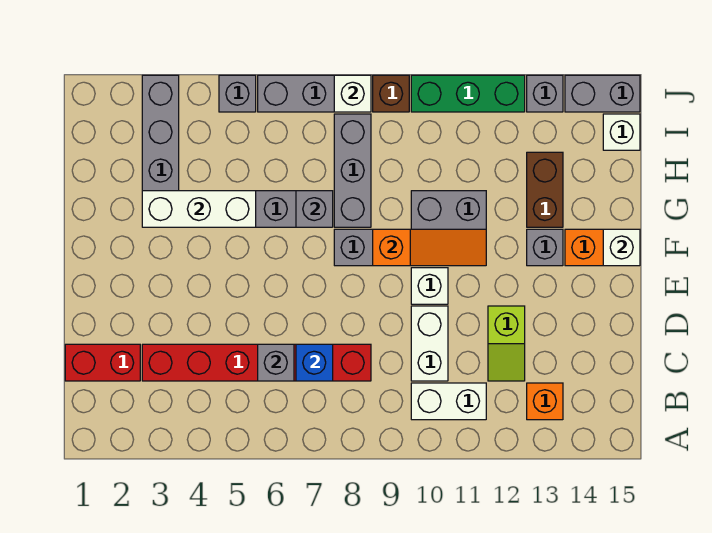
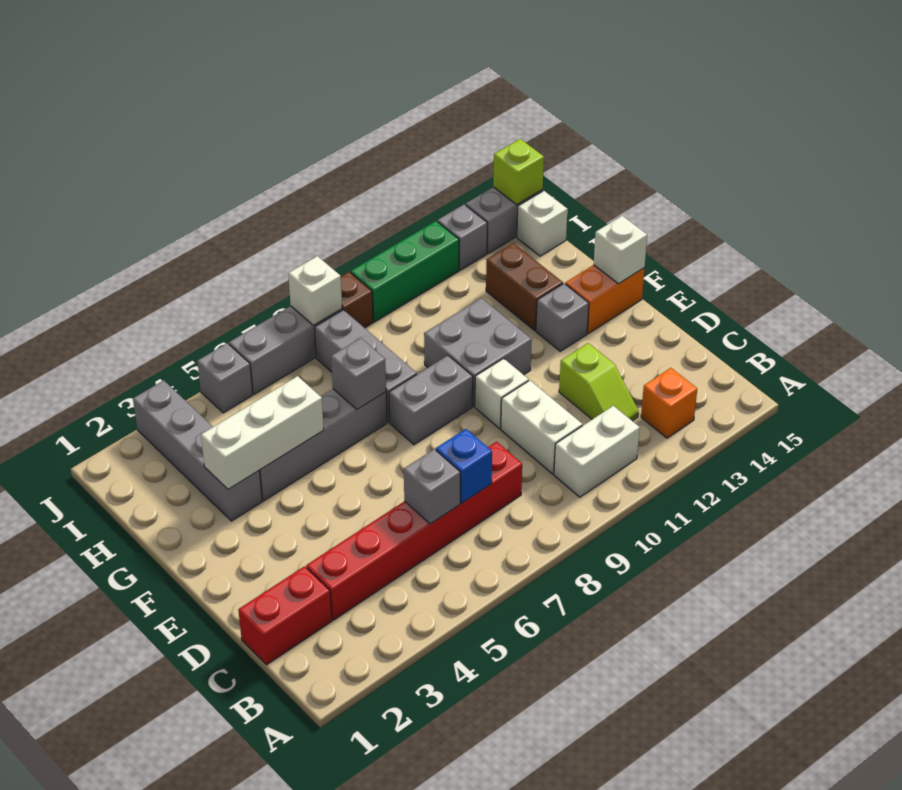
orange slope F9:F11 level 2 top 9 -> none
none -> lime brick J15 level 2

